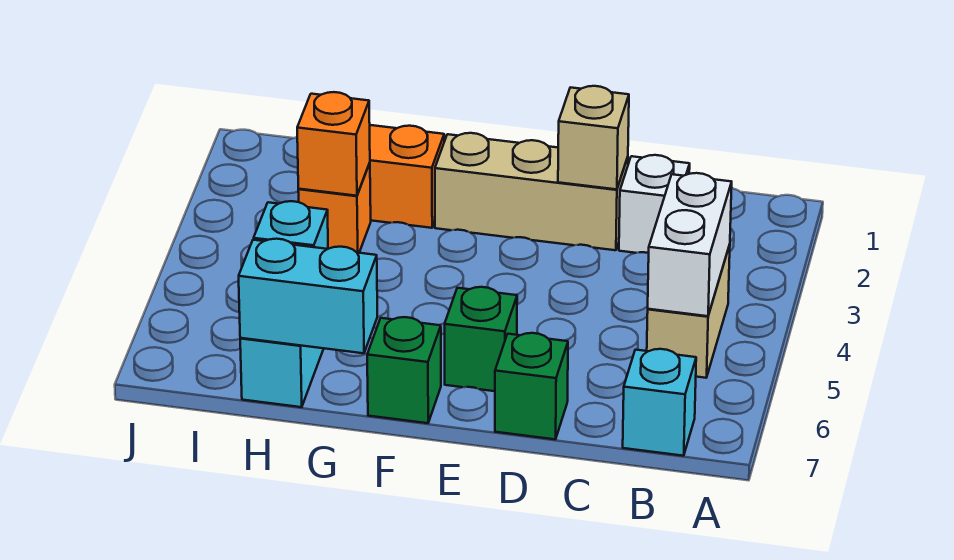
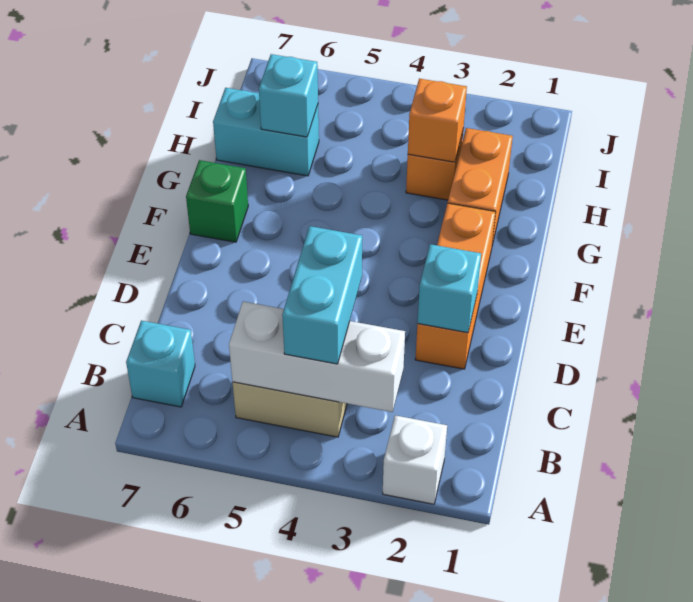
white brick B4:B5 level 2 -> white brick B3:B5 level 2
white brick C2 level 1 -> white brick A2 level 1
tan brick D2:F2 level 1 -> orange brick D2:F2 level 1
tan brick D2 level 2 -> cyan brick D2 level 2
green brick D7 level 1 -> none
green brick E6 level 1 -> none
cyan brick G7:H7 level 2 -> cyan brick B4:C4 level 3

